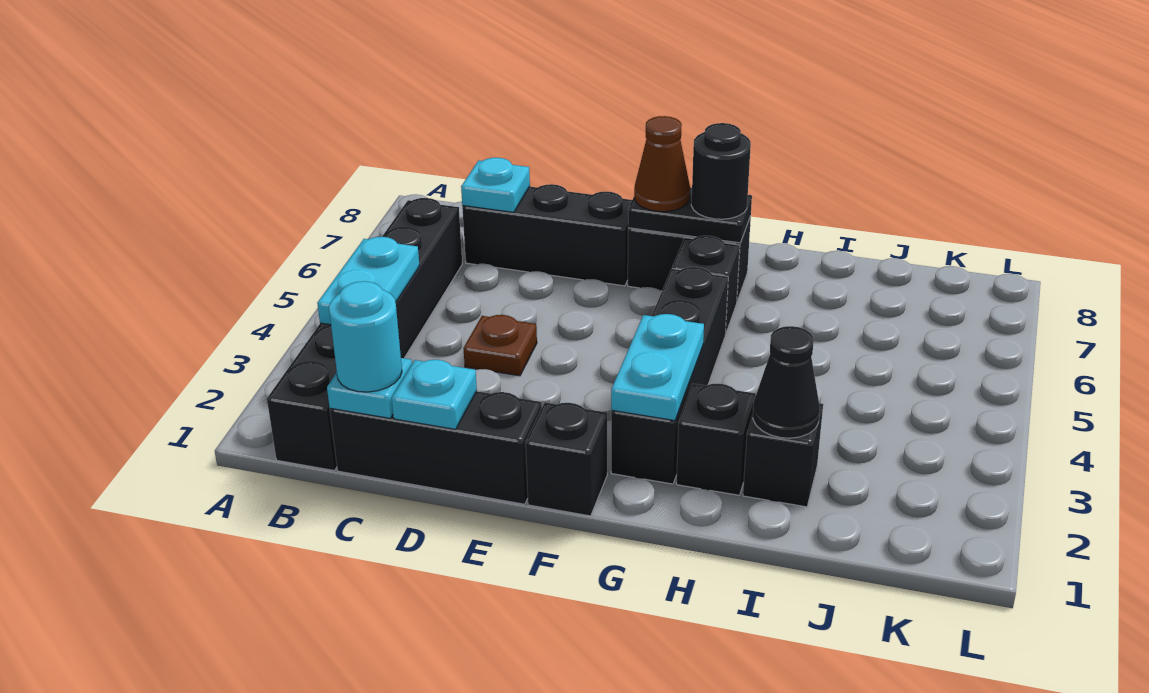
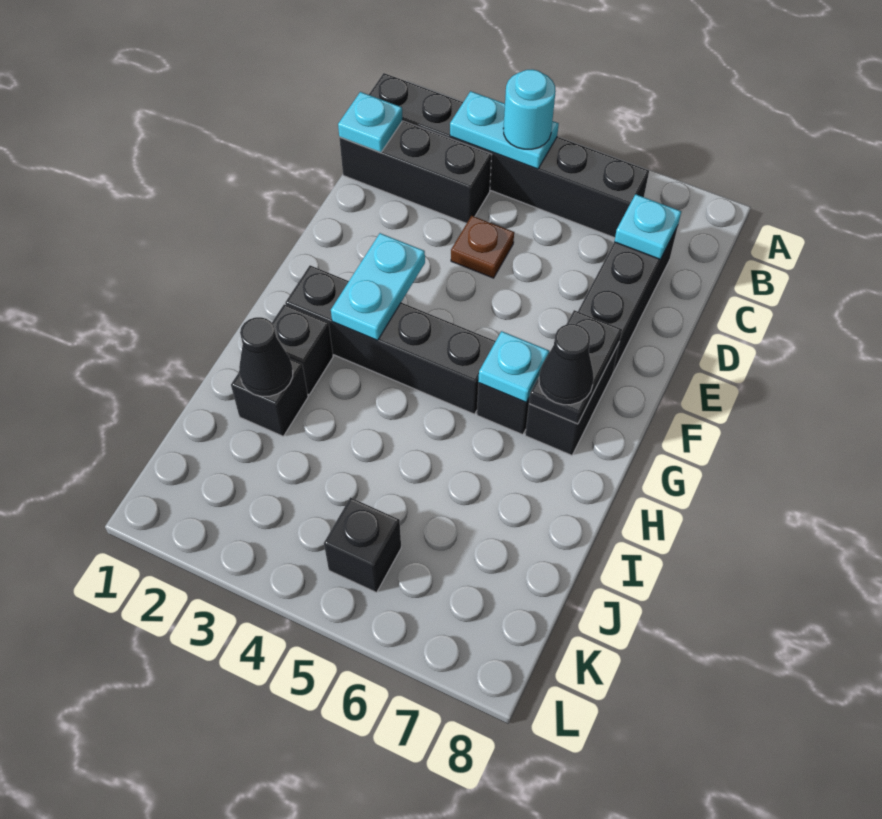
black brick C1:E1 level 1 -> black brick C1:C3 level 1
cyan round brick C1 level 3 -> cyan round brick B4 level 3
cyan plate D1 level 2 -> cyan plate G6 level 2
black brick F1 level 1 -> black brick K5 level 1
brown cone F7 level 3 -> none
cyan plate G2:G3 level 2 -> cyan plate F3:G3 level 2
black round brick G7 level 3 -> black cone G7 level 3

